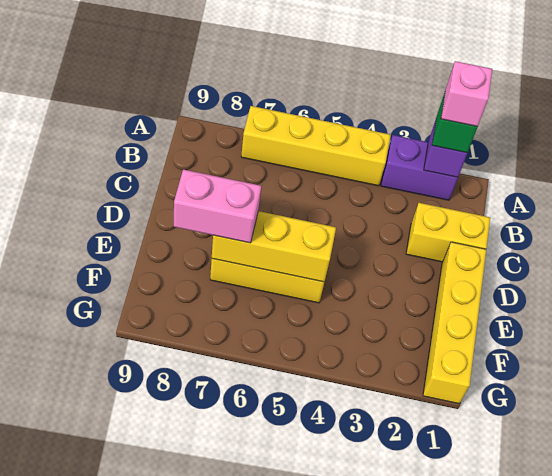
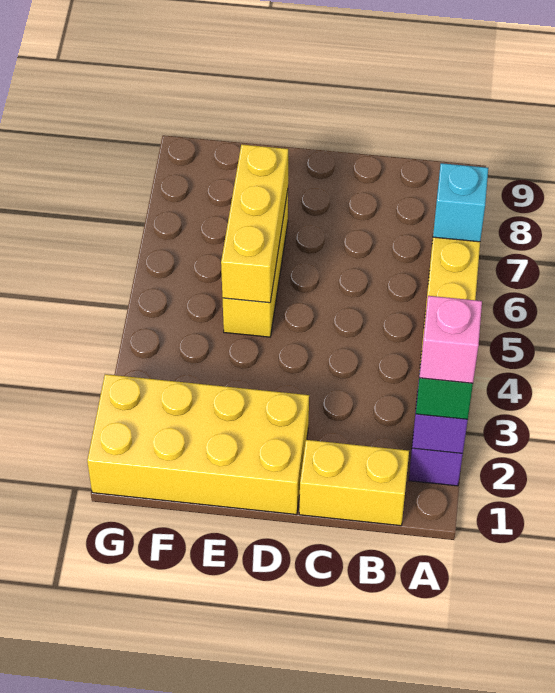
none -> cyan brick A7 level 2
yellow brick C1:C2 level 1 -> yellow brick B1:C1 level 1
yellow brick D1:G1 level 1 -> yellow brick D1:G2 level 1
pink brick E7:E8 level 3 -> none

